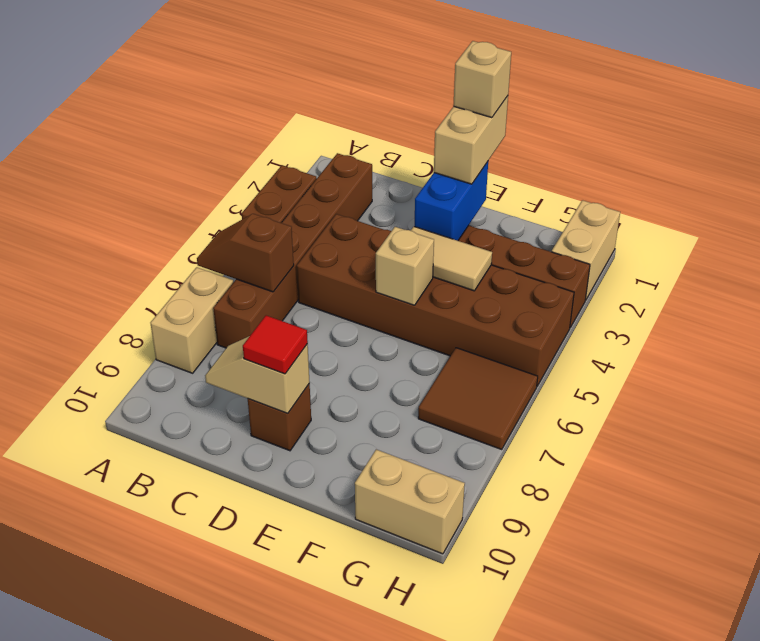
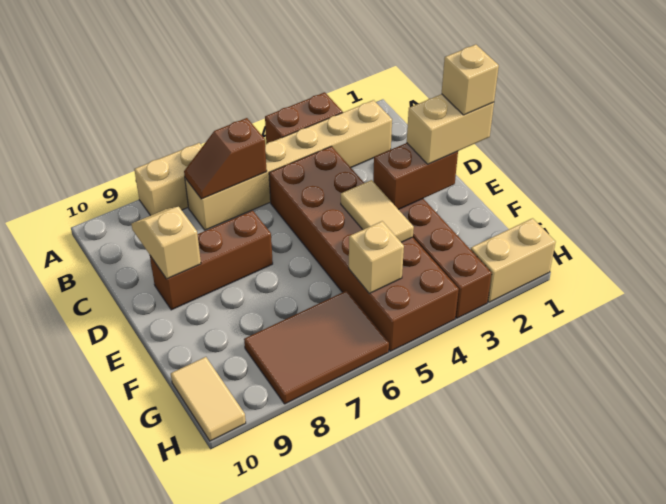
brown slope A6:B6 level 2 top B -> brown slope B6:B7 level 2 top 6
brown brick B2:B7 level 1 -> tan brick B2:B7 level 1
brown brick D9 level 1 -> brown brick D7:D9 level 1
red tile D9 level 3 -> none
blue brick E2:E3 level 2 -> brown brick E2:E3 level 2
tan brick E5 level 2 -> tan brick G5 level 2
brown tile G6:H7 level 1 -> brown tile G6:H8 level 1
tan brick G10:H10 level 1 -> tan tile G10:H10 level 1

